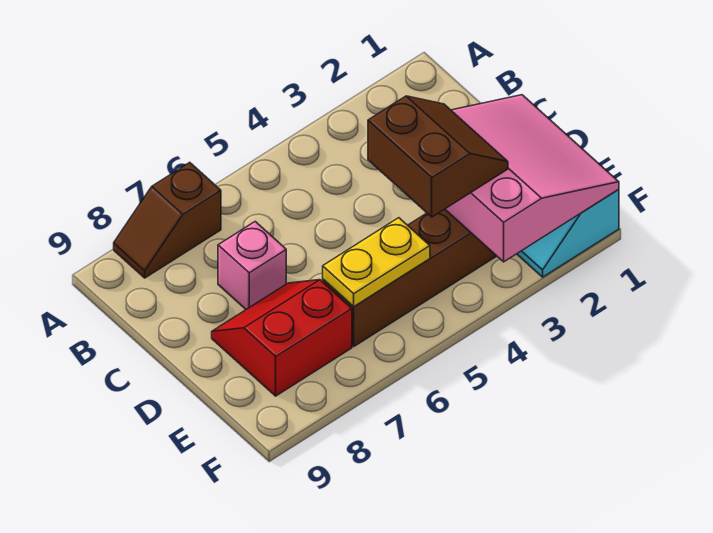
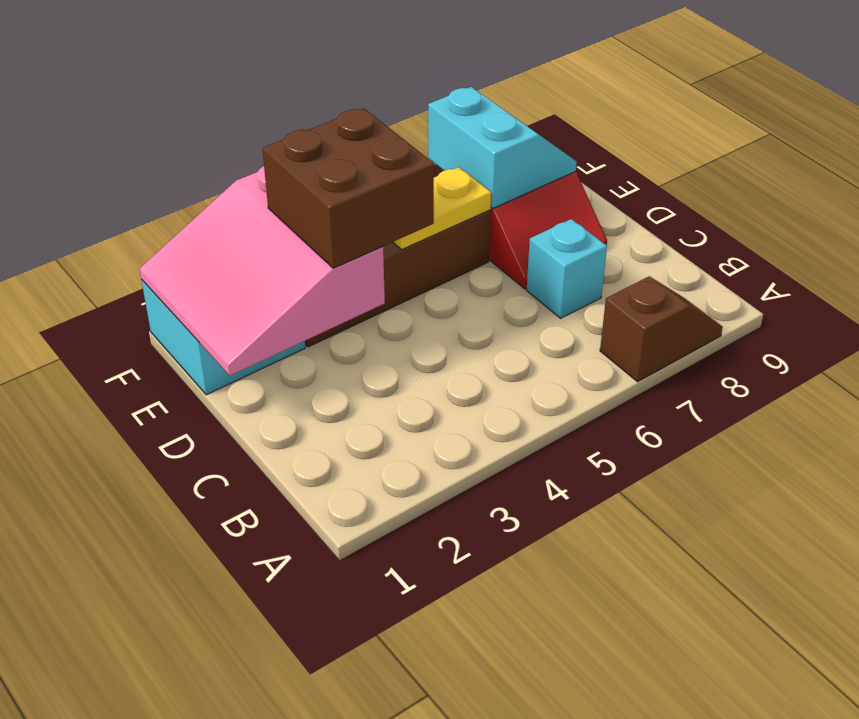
pink brick C7 level 1 -> cyan brick C7 level 1
brown slope D3:E4 level 3 top 4 -> brown brick D3:E4 level 3
none -> cyan slope E7:F8 level 2 top 7

